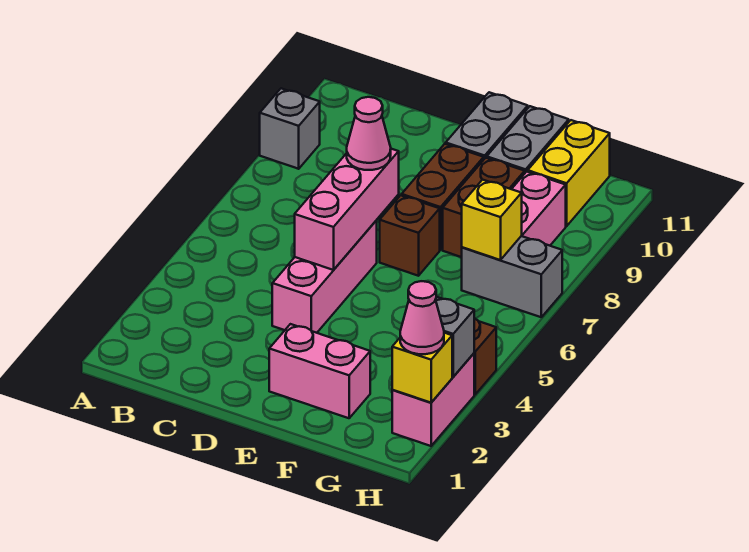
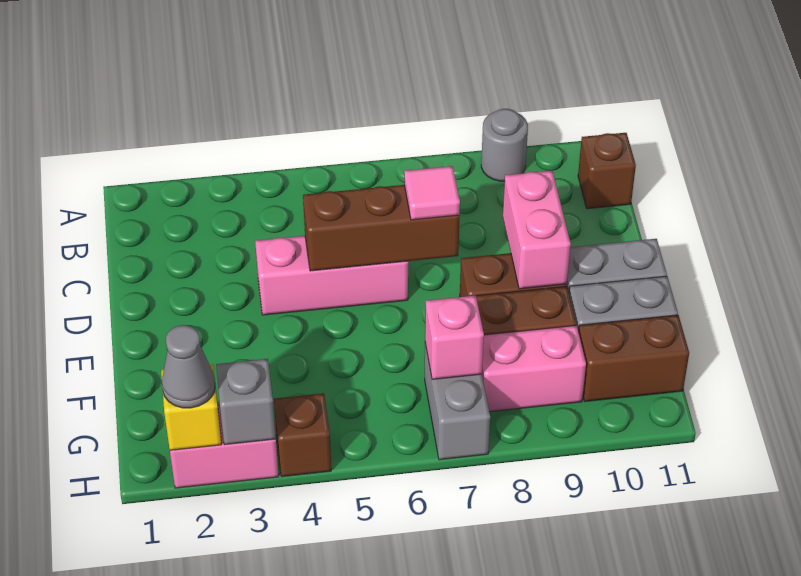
grey brick A9 level 1 -> grey round brick A9 level 1
pink brick D5:D7 level 2 -> brown brick D5:D7 level 2
pink cone D7 level 3 -> pink tile D7 level 3
pink brick E2:F2 level 1 -> pink brick D9:E9 level 2
brown brick E7 level 1 -> brown brick B11 level 1
yellow brick G7 level 2 -> pink brick G7 level 2
yellow brick G10:G11 level 1 -> brown brick G10:G11 level 1
pink cone H2 level 3 -> grey cone H2 level 3

